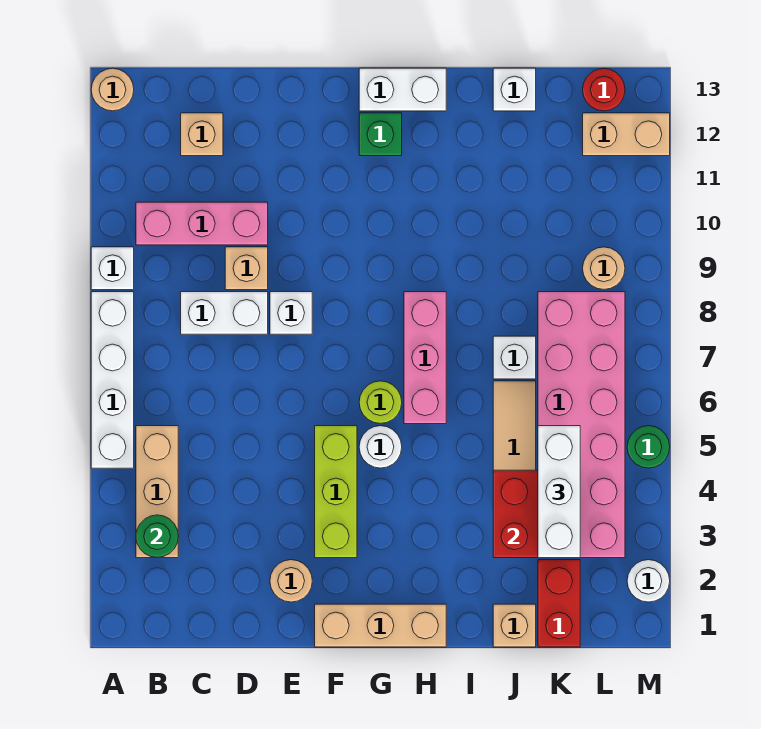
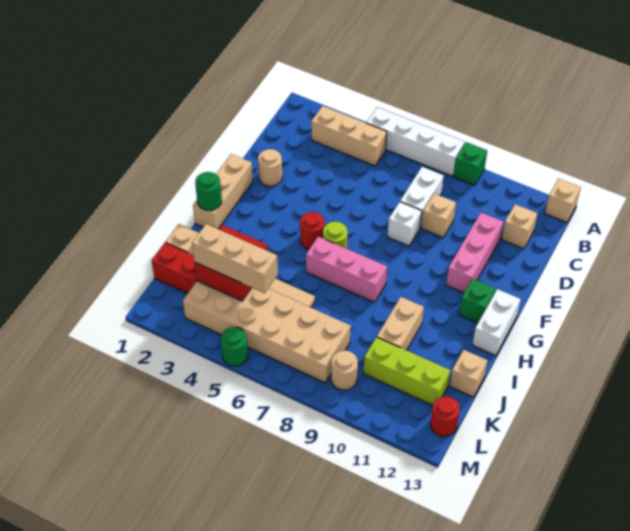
white brick A9 level 1 -> green brick A9 level 1
tan round brick A13 level 1 -> tan brick A13 level 1
green round brick B3 level 2 -> green round brick H1 level 2
pink brick B10:D10 level 1 -> pink brick D11:F11 level 1
lime brick F3:F5 level 1 -> lime brick K10:K12 level 1
white round brick G5 level 1 -> red round brick G5 level 1
white brick J7 level 1 -> none
white brick J13 level 1 -> tan brick J13 level 1
pink brick K3:L8 level 1 -> tan brick K3:L8 level 1
white brick K3:K5 level 3 -> tan brick K3:K5 level 3
tan brick L12:M12 level 1 -> tan brick I10:J10 level 1
white round brick M2 level 1 -> none

